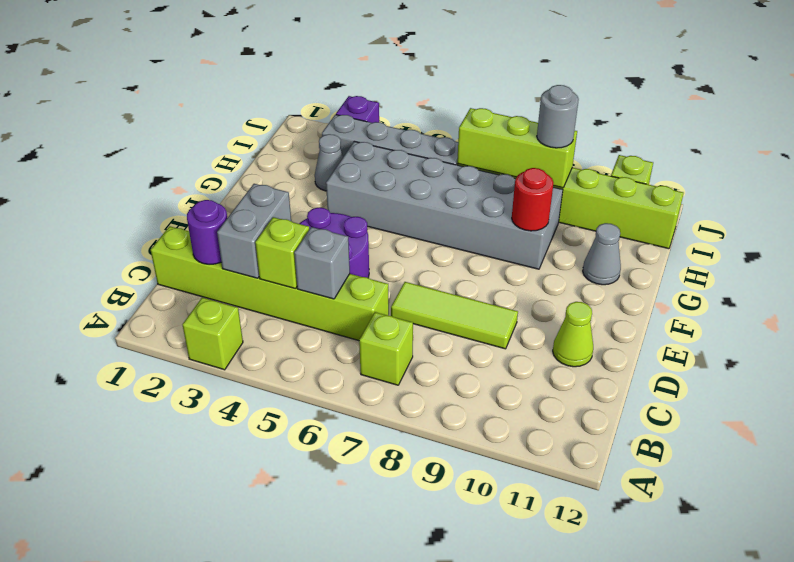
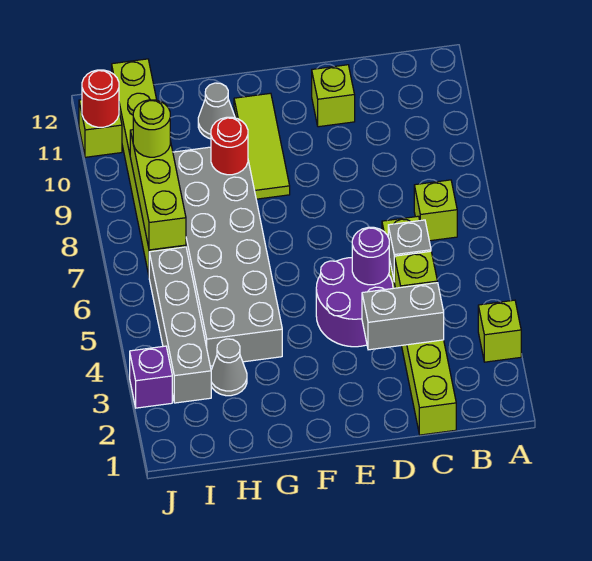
purple round brick C2 level 2 -> purple round brick D5 level 2
lime tile D7:D9 level 1 -> lime tile F9:F11 level 1
lime cone D11 level 1 -> lime brick D11 level 1
grey round brick I9 level 3 -> lime round brick I9 level 3
none -> red round brick J11 level 2

